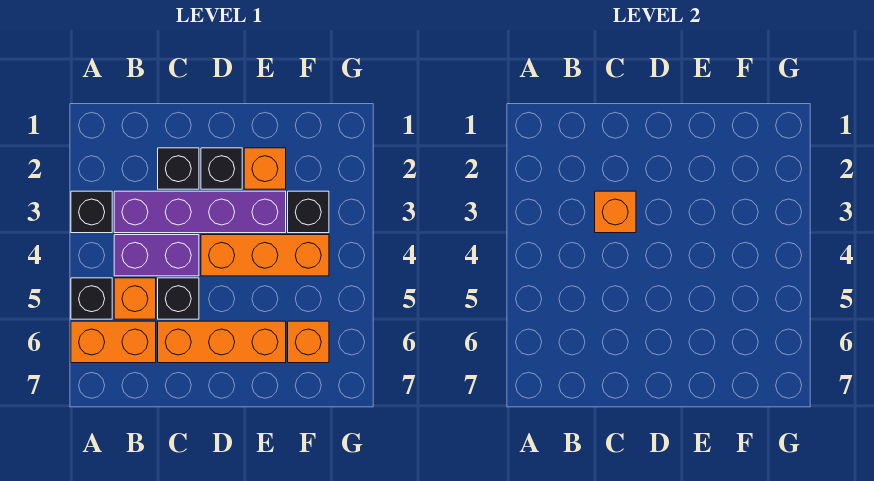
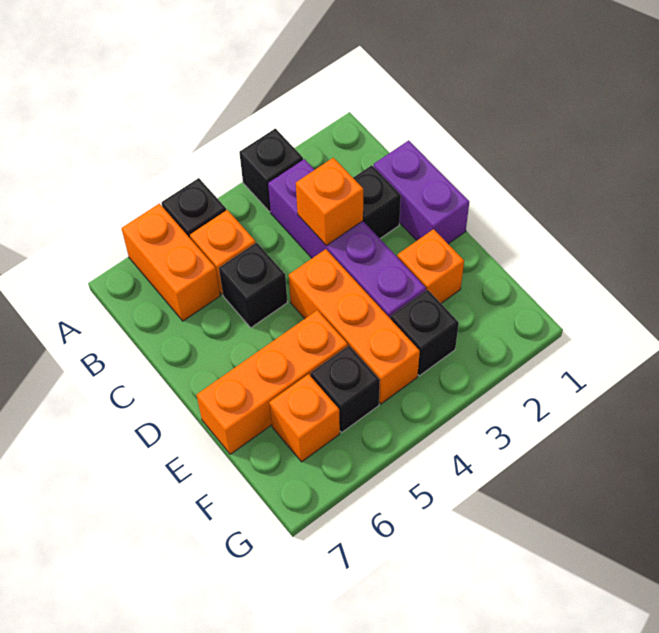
purple brick B4:C4 level 1 -> purple brick C1:D1 level 1
orange brick C6:E6 level 1 -> orange brick E5:E7 level 1
black brick D2 level 1 -> black brick F5 level 1

